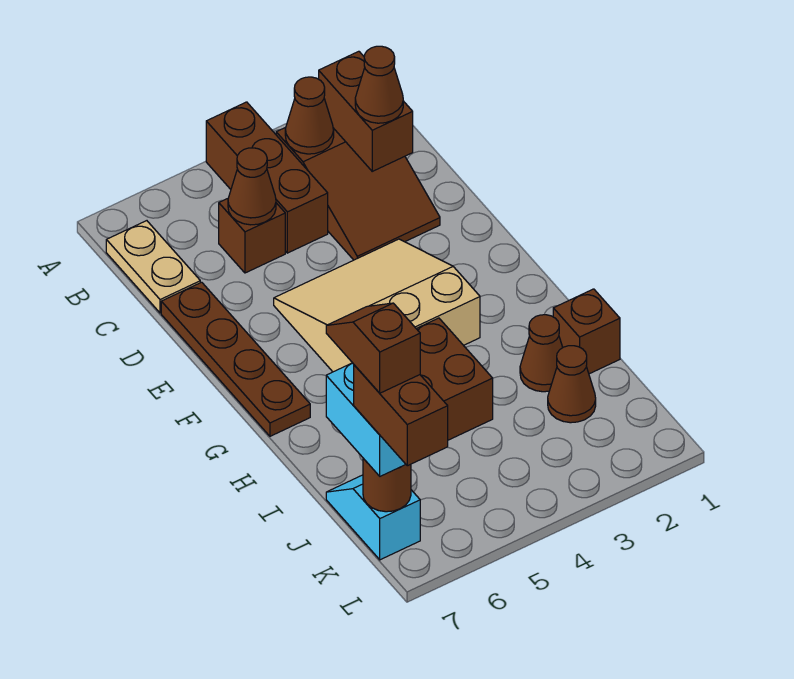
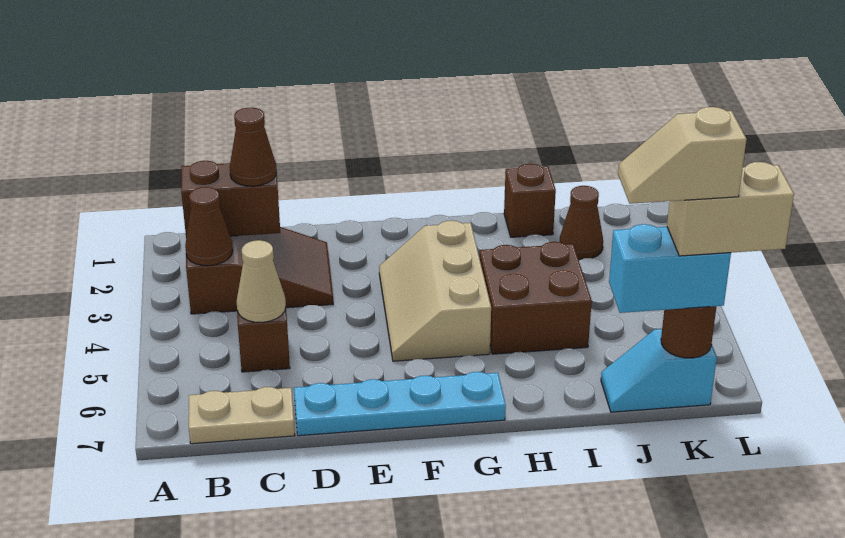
brown brick A4:C4 level 1 -> none
brown cone C5 level 2 -> tan cone C5 level 2
brown plate D7:G7 level 1 -> cyan plate D7:G7 level 1
tan slope E3:G5 level 1 top G -> tan slope F3:G5 level 1 top G
brown cone I2 level 1 -> none
brown slope J7:K7 level 5 top K -> tan slope J7:K7 level 5 top K
brown brick K7:L7 level 4 -> tan brick K7:L7 level 4

